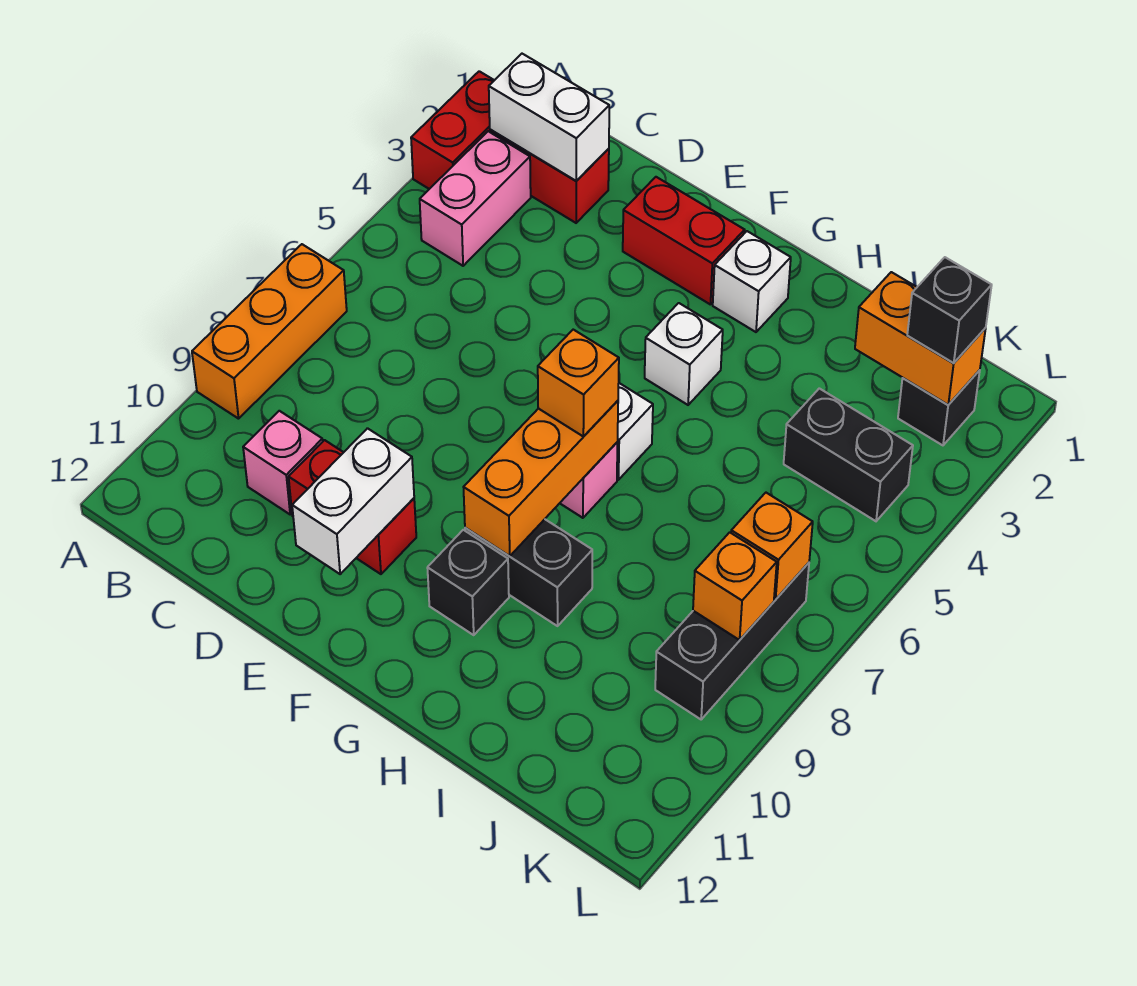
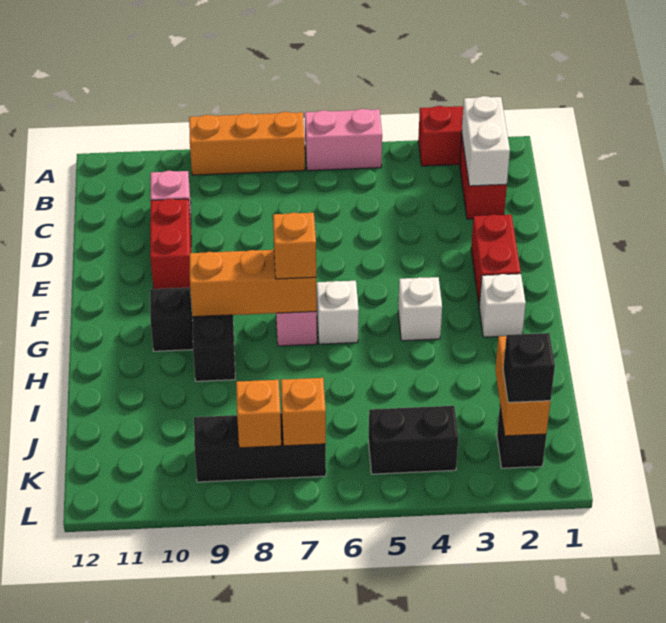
pink brick B3:B4 level 1 -> pink brick A5:A6 level 1
white brick E10:E11 level 2 -> none
black brick J4:K4 level 1 -> black brick K4:K5 level 1

